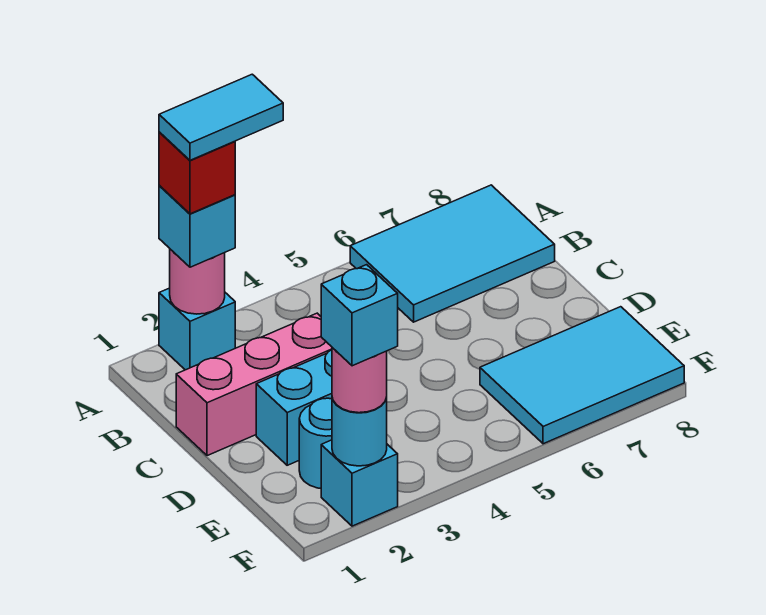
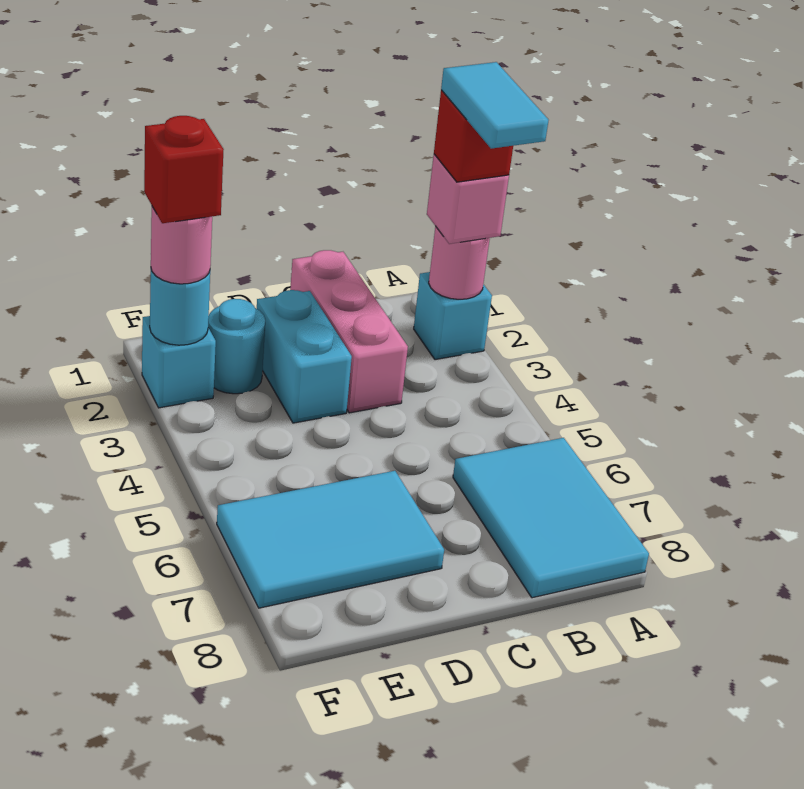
cyan brick A2 level 3 -> pink brick A2 level 3
cyan tile E6:F8 level 1 -> cyan tile D6:F7 level 1
cyan brick F2 level 4 -> red brick F2 level 4

